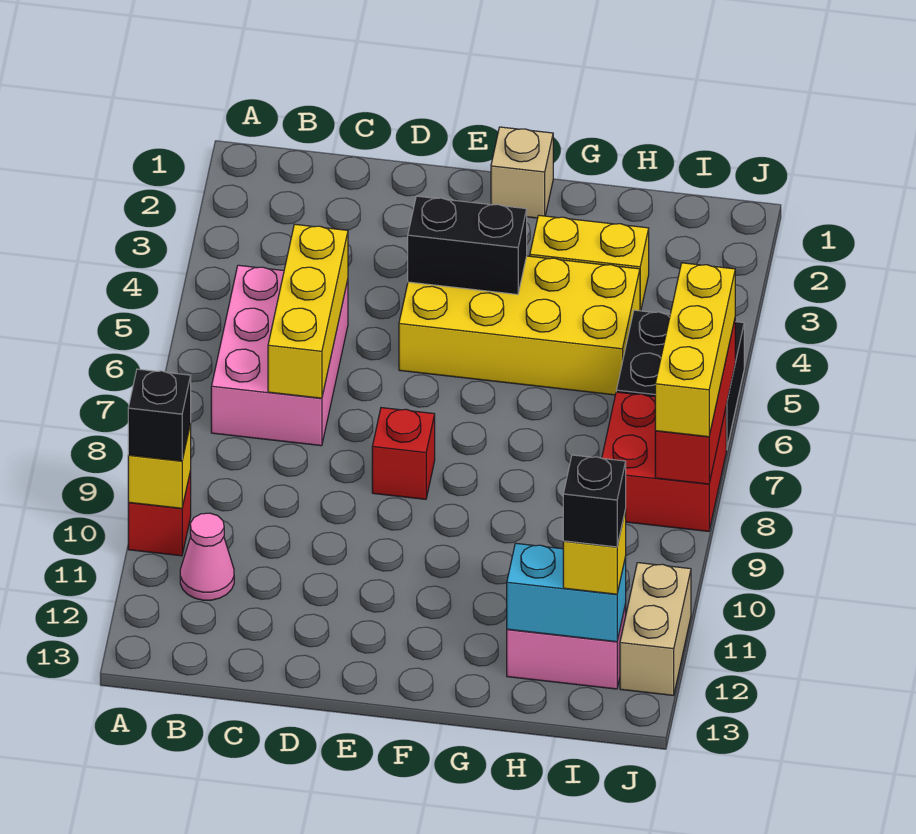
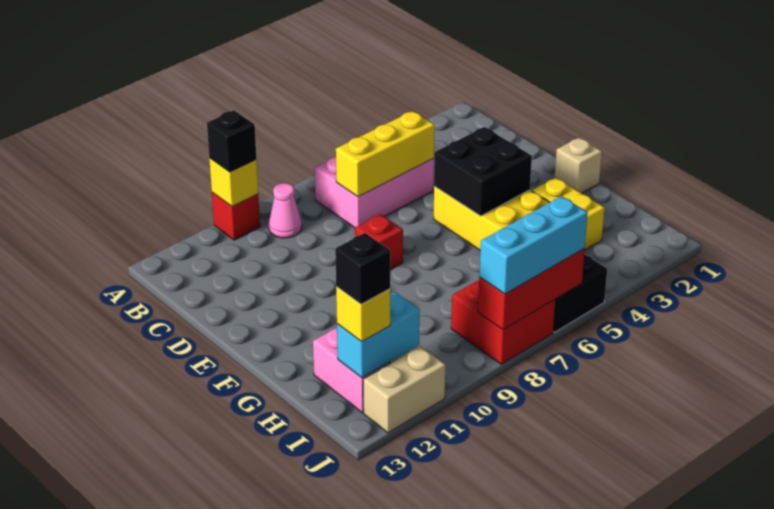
pink cone B11 level 1 -> pink cone B9 level 1
black brick E4:F4 level 2 -> black brick E4:F5 level 2
cyan brick H12:I12 level 2 -> cyan brick I11:I12 level 2
yellow brick J6:J8 level 3 -> cyan brick J6:J8 level 3

